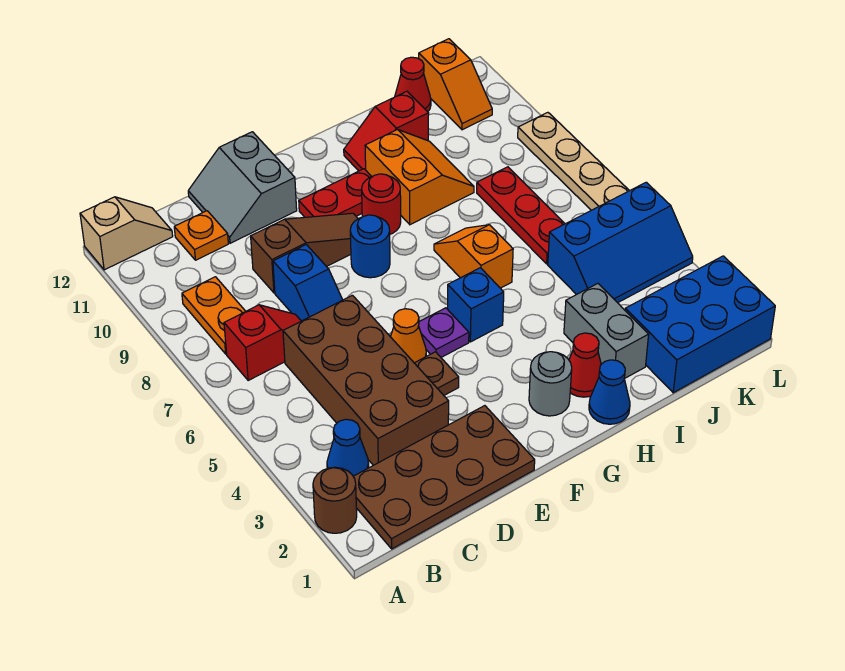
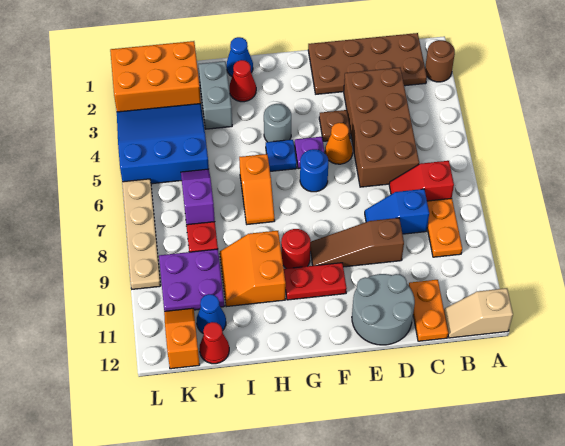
blue cone B3 level 1 -> blue cone J11 level 1
orange plate C11 level 1 -> orange plate C11:C12 level 1
blue slope D7:D8 level 1 top 8 -> blue slope C8:D8 level 1 top C
grey slope D11:E12 level 1 top E -> grey round brick D11:E12 level 1
blue round brick F8 level 1 -> blue round brick F6 level 1
grey round brick G2 level 1 -> grey round brick G4 level 1
blue brick G5 level 1 -> blue plate G5 level 1
red slope H11:I11 level 1 top I -> none
blue brick J1:L2 level 1 -> orange brick J1:L2 level 1
blue slope J4:L5 level 1 top 5 -> blue slope J3:L5 level 1 top 5
none -> purple slope J6:J7 level 2 top 7
none -> purple plate J9:K10 level 1

